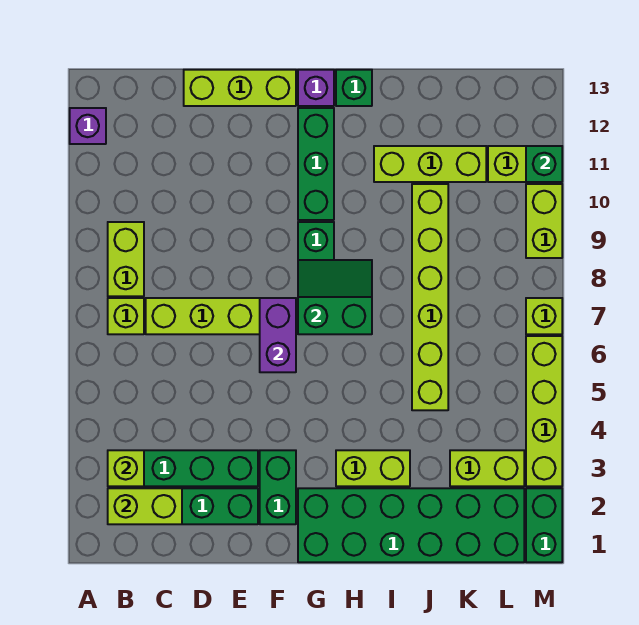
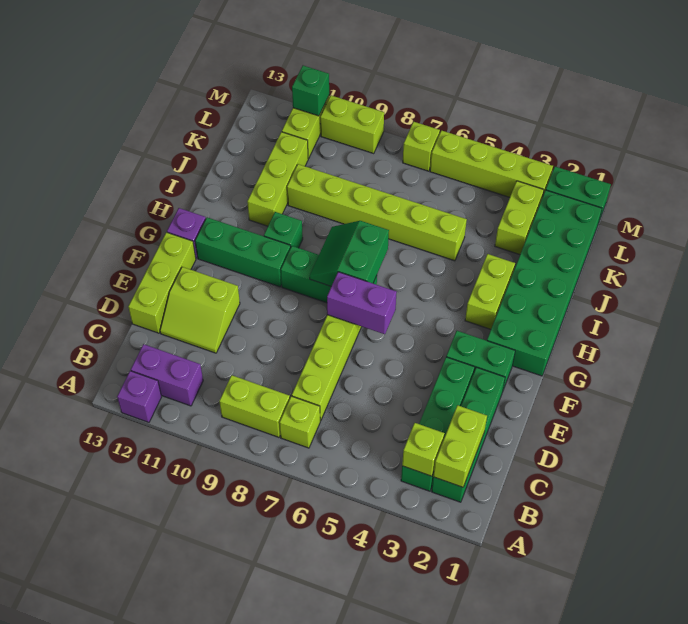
none -> purple brick B11:B12 level 1
none -> lime slope D11:E12 level 1 top E
green brick H13 level 1 -> green brick H10 level 1

